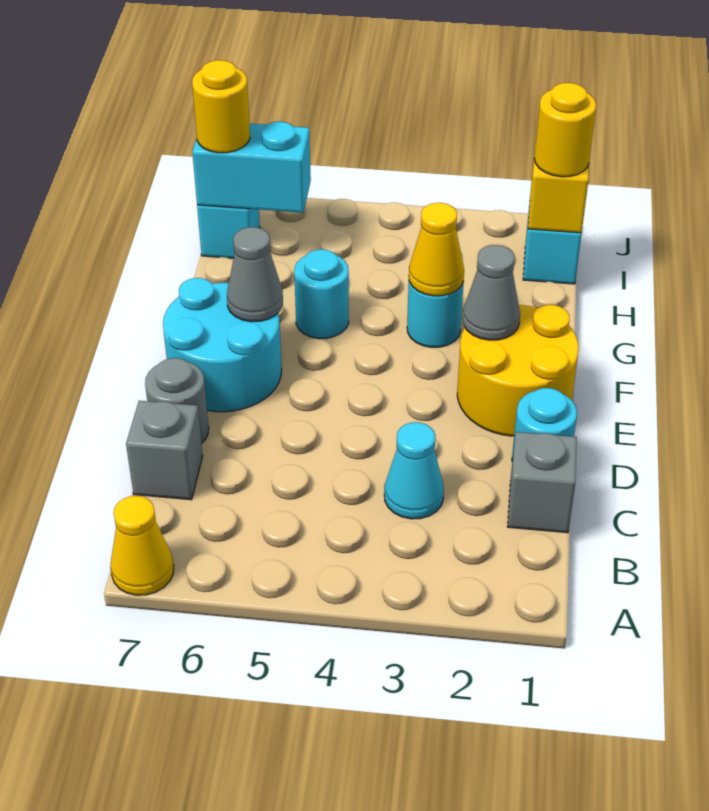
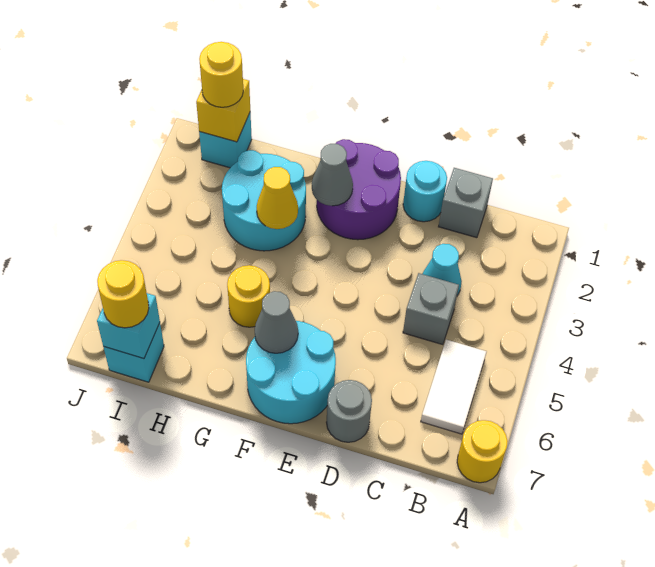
yellow cone A7 level 1 -> yellow round brick A7 level 1
none -> white tile B5:B6 level 1
grey brick C7 level 1 -> grey brick C4 level 1
yellow round brick E1:F2 level 1 -> purple round brick E1:F2 level 1
cyan round brick G3 level 1 -> cyan round brick G2:H3 level 1
cyan round brick G5 level 1 -> yellow round brick G5 level 1
cyan brick I6:I7 level 2 -> cyan brick I7 level 2

